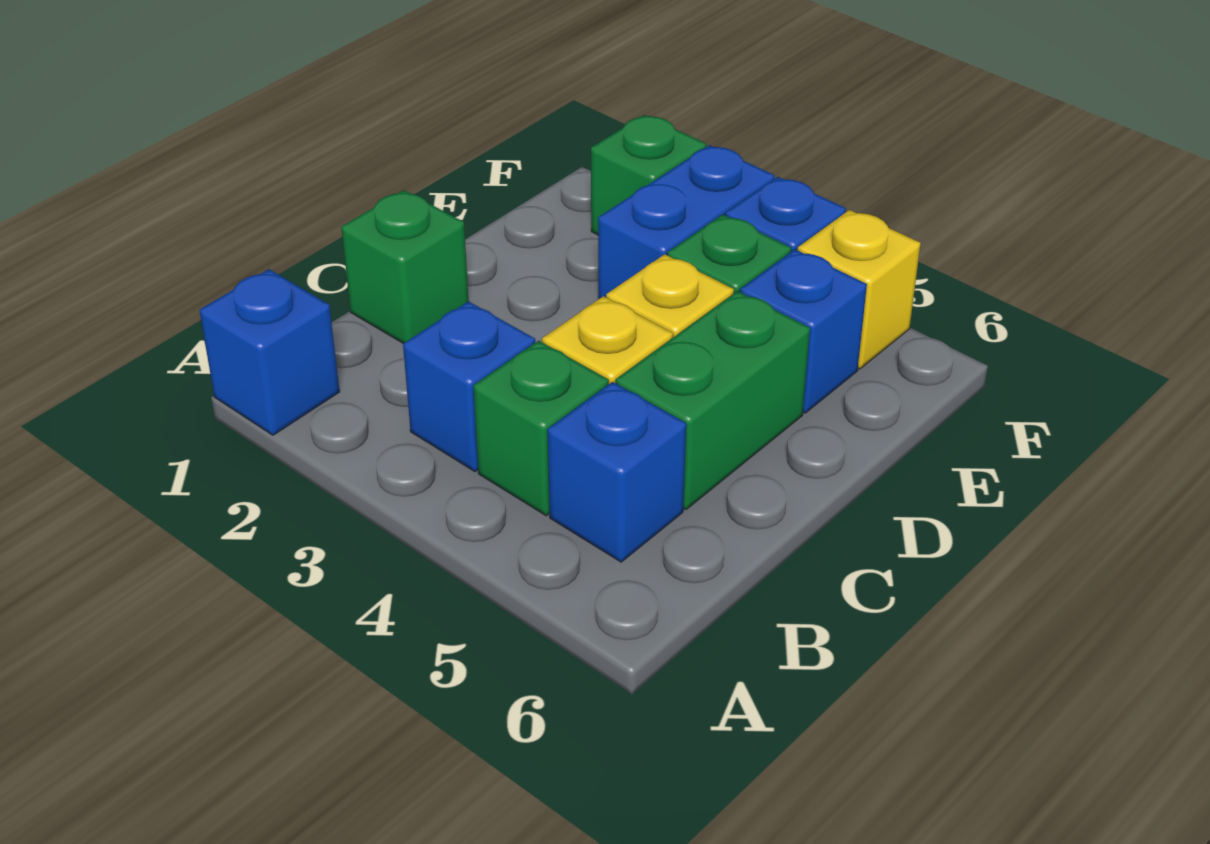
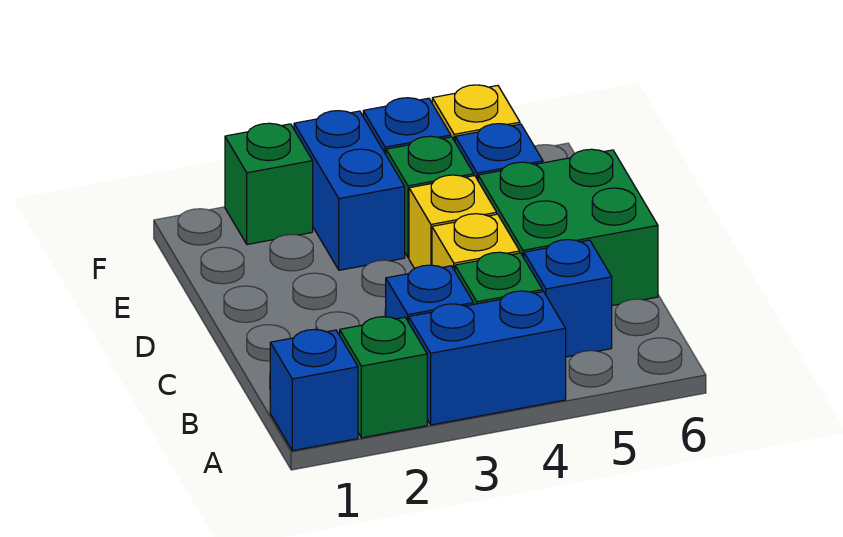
none -> blue brick A3:A4 level 1
green brick C1 level 1 -> green brick A2 level 1
green brick C5:D5 level 1 -> green brick C5:D6 level 1

